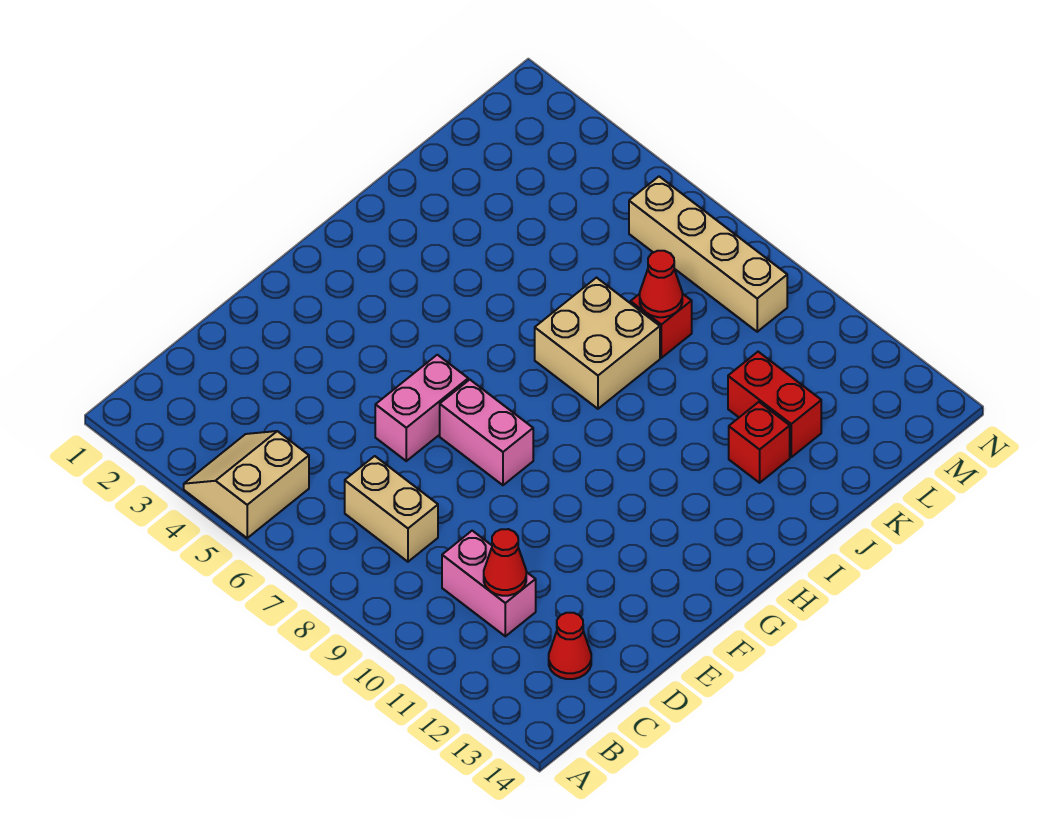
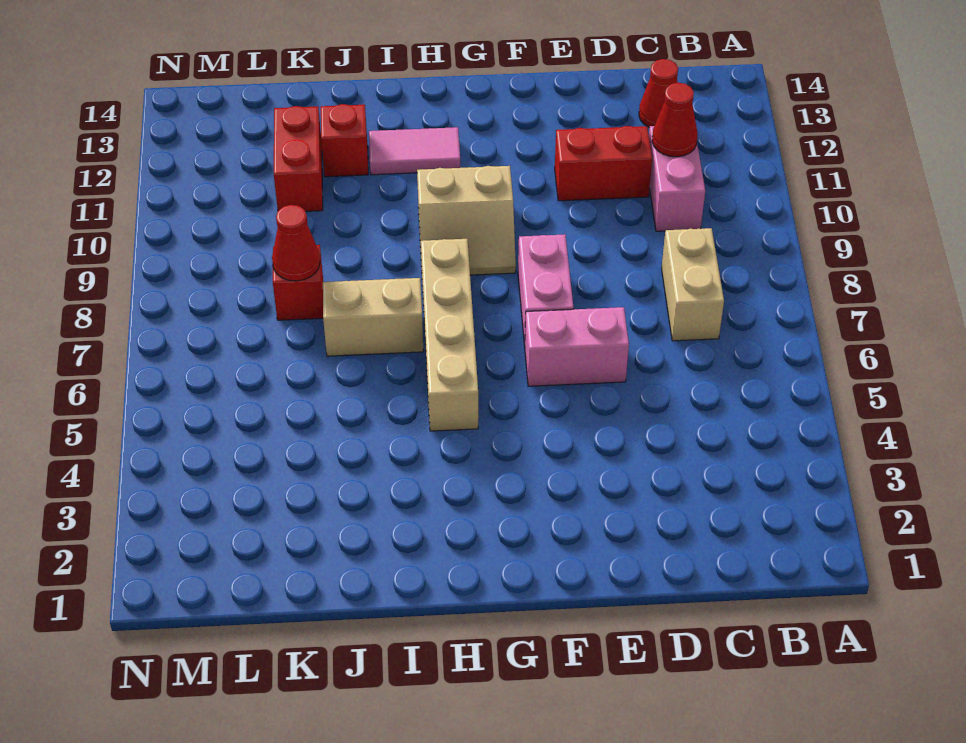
tan slope A4:B5 level 1 top 5 -> tan slope G9:H10 level 1 top 10
none -> red brick D11:E11 level 1
none -> pink tile H12:I12 level 1
tan brick I7:J8 level 1 -> tan brick I7:J7 level 1
tan brick M6:M9 level 1 -> tan brick H5:H8 level 1

